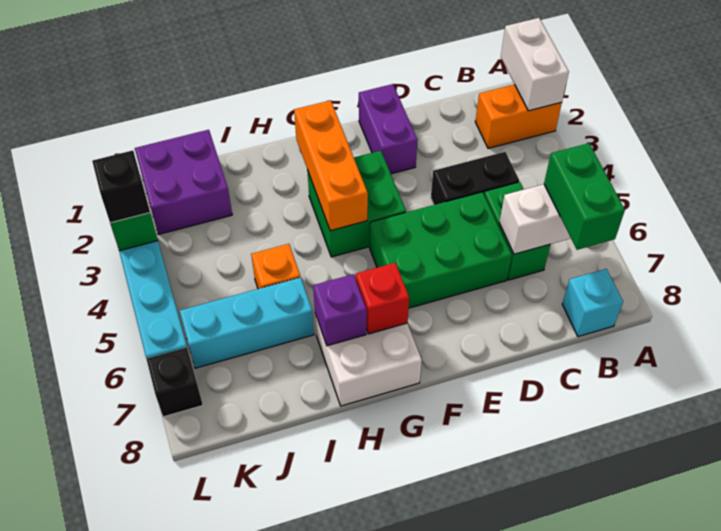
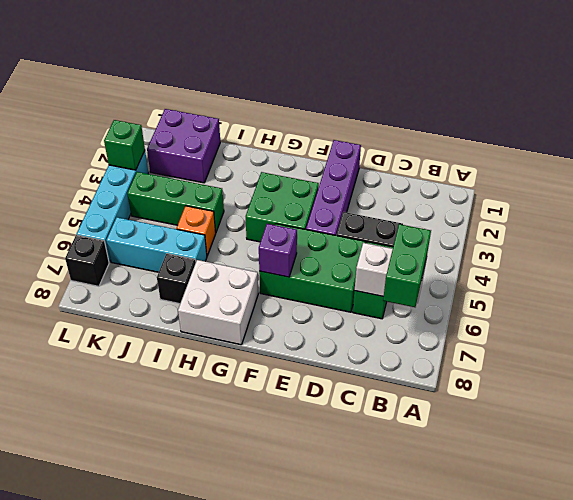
white brick A1:A2 level 2 -> none
orange brick A2:B2 level 1 -> none
cyan brick B8 level 1 -> none
purple brick E1:E2 level 1 -> purple brick E1:E4 level 1
orange brick G2:G4 level 2 -> none
red brick G7 level 2 -> none
purple brick H7 level 2 -> purple brick F6 level 2
none -> green brick I4:K4 level 1
black brick L3 level 3 -> black brick I7 level 1

